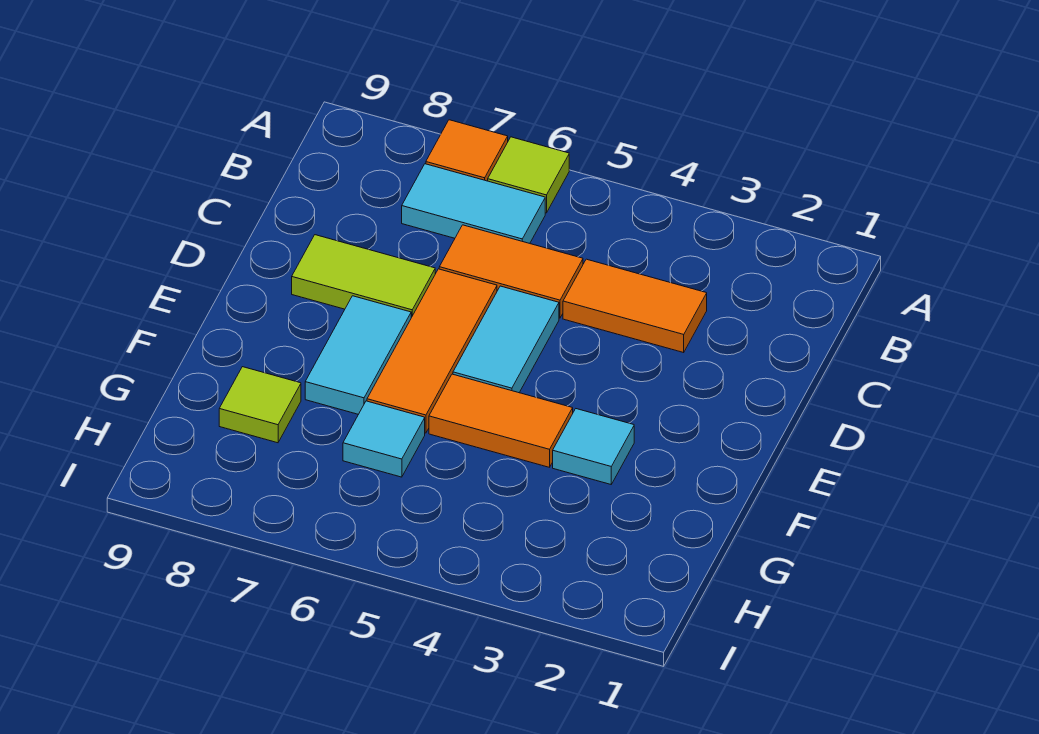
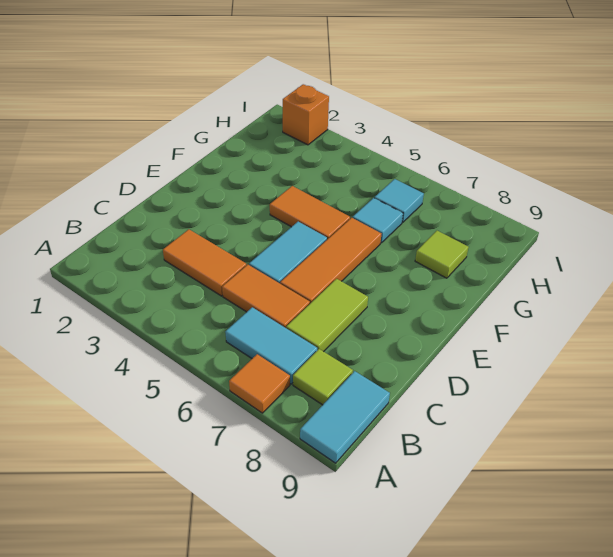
lime tile A6 level 1 -> lime tile B8 level 1
lime tile D7:D8 level 1 -> lime tile C7:D7 level 1
cyan tile E7:F7 level 1 -> cyan tile A9:B9 level 1
cyan tile F3 level 1 -> cyan tile H6 level 1
none -> orange brick I2 level 1

